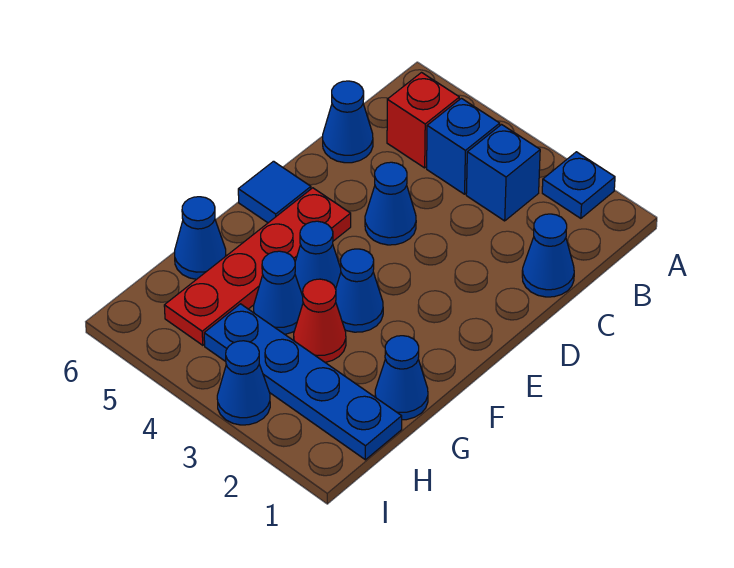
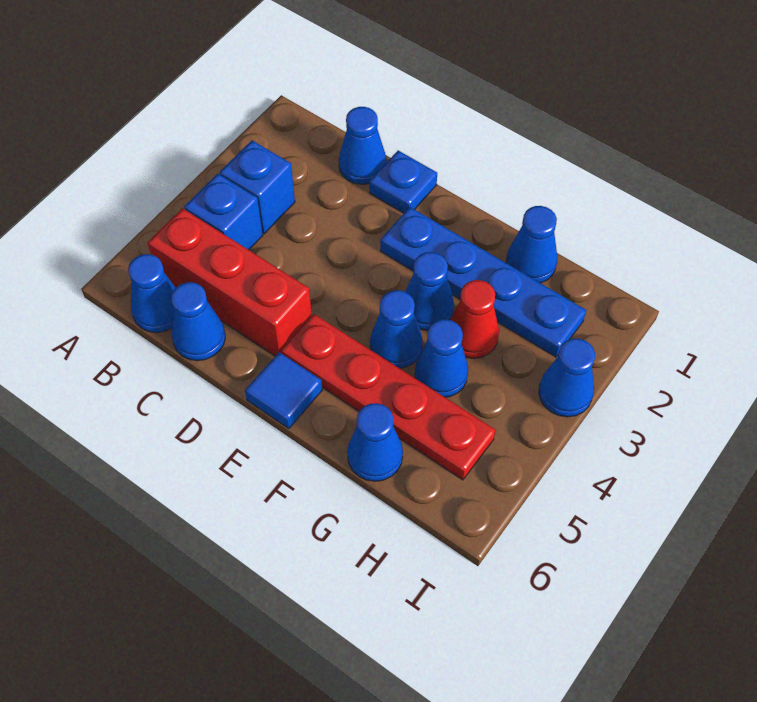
blue plate A2 level 1 -> blue plate D1 level 1
red brick B5 level 1 -> red brick B5:D5 level 1
blue cone D4 level 1 -> blue cone B6 level 1
blue plate H1:H4 level 1 -> blue plate E2:H2 level 1

